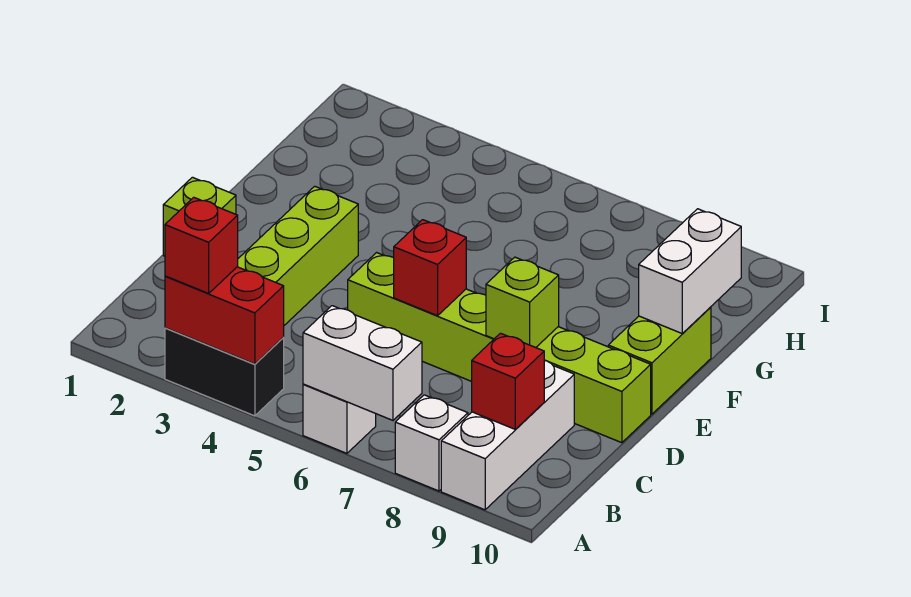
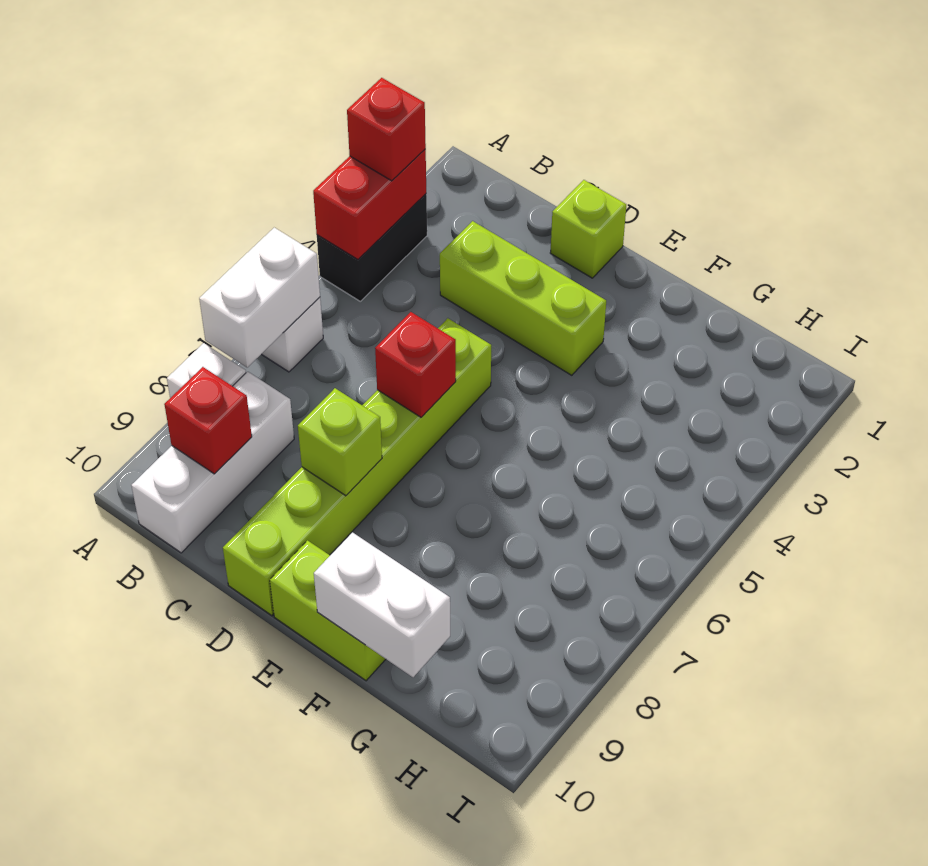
white brick A9:C9 level 1 -> white brick B8:B10 level 1

